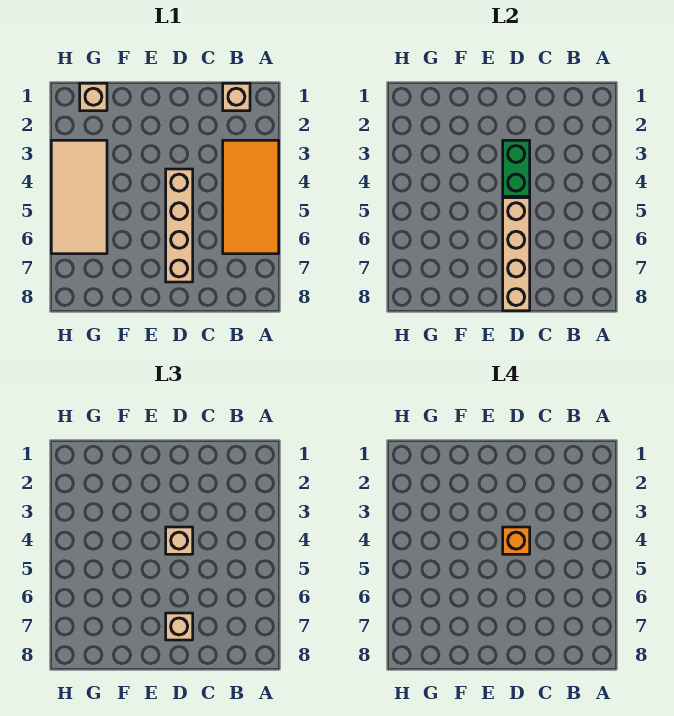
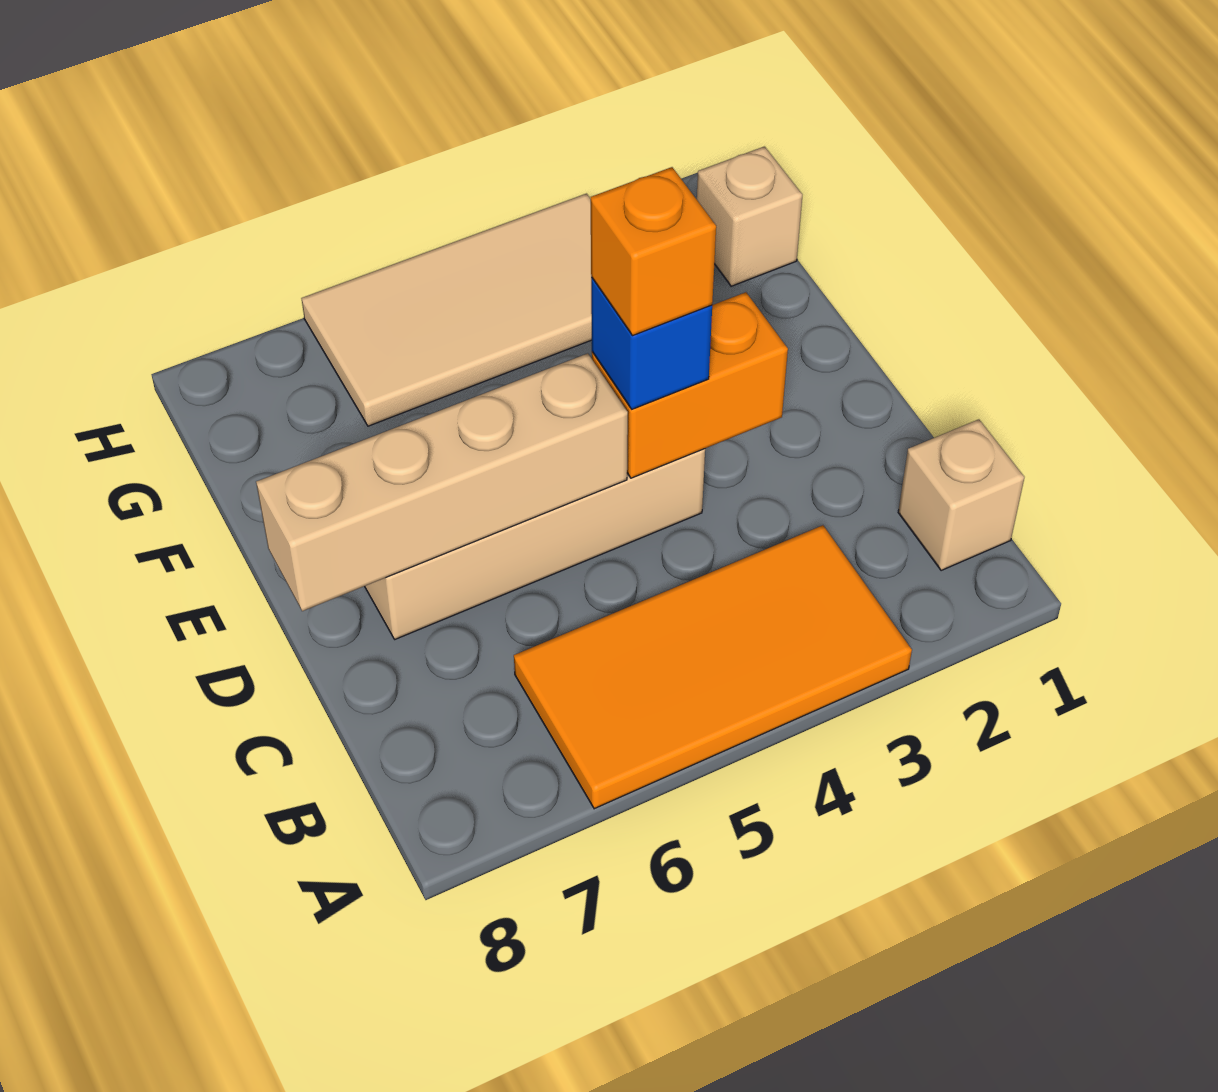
green brick D3:D4 level 2 -> orange brick D3:D4 level 2
tan brick D4 level 3 -> blue brick D4 level 3
tan brick D7 level 3 -> none

